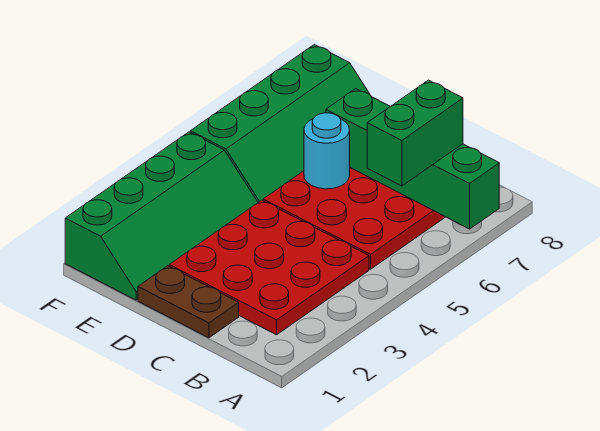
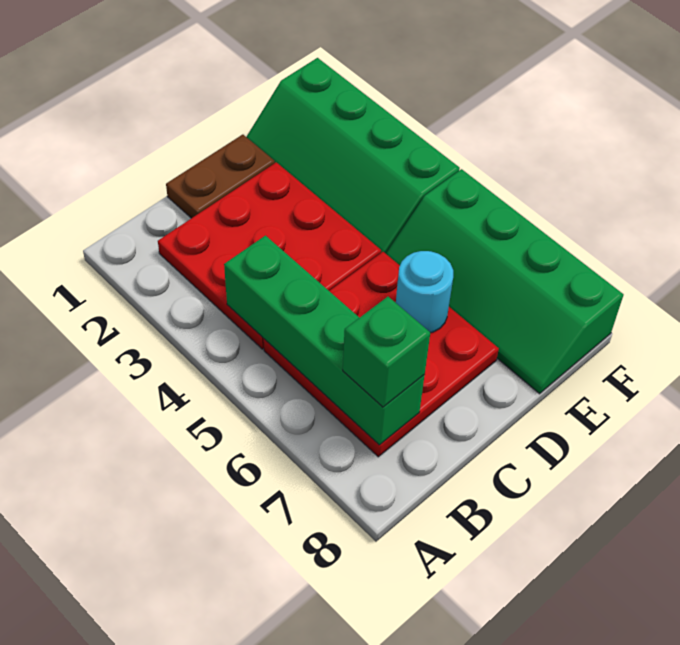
green brick A7:D7 level 2 -> green brick B4:B7 level 2
green brick B6:B7 level 3 -> green brick B7 level 3

